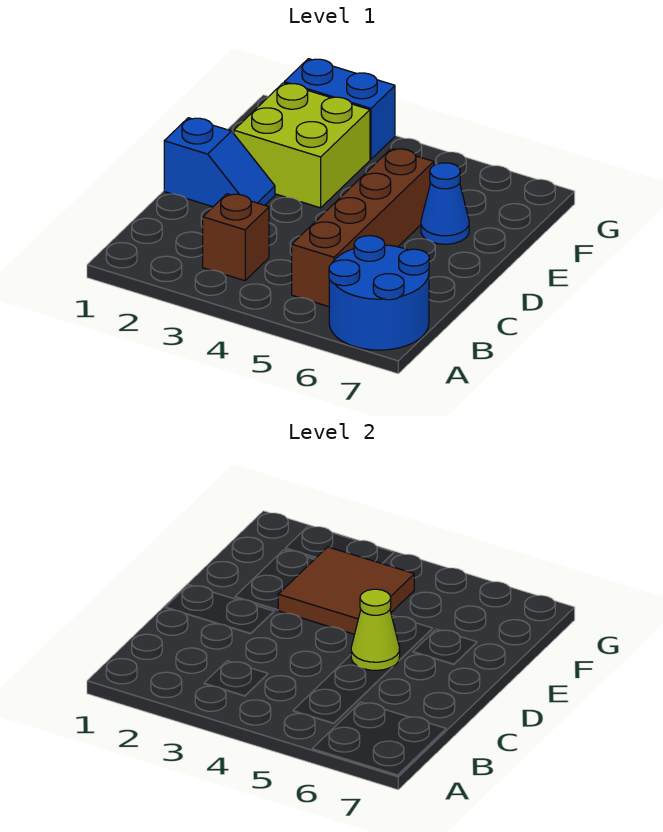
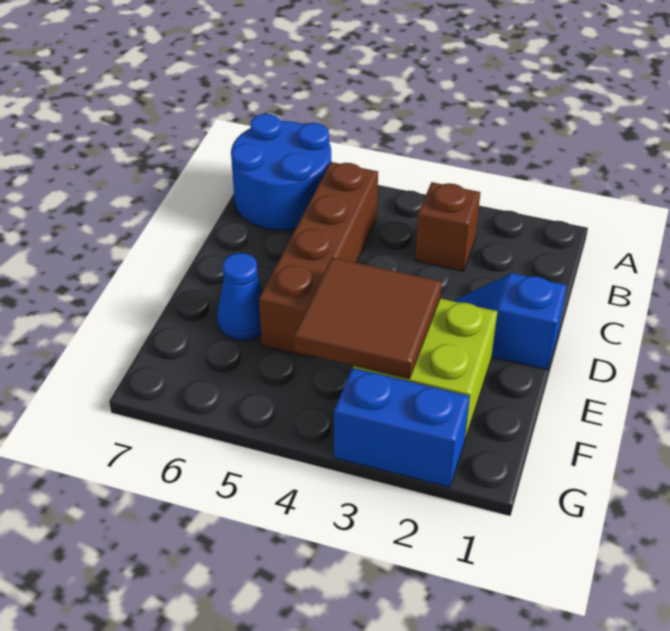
lime cone D5 level 2 -> none

